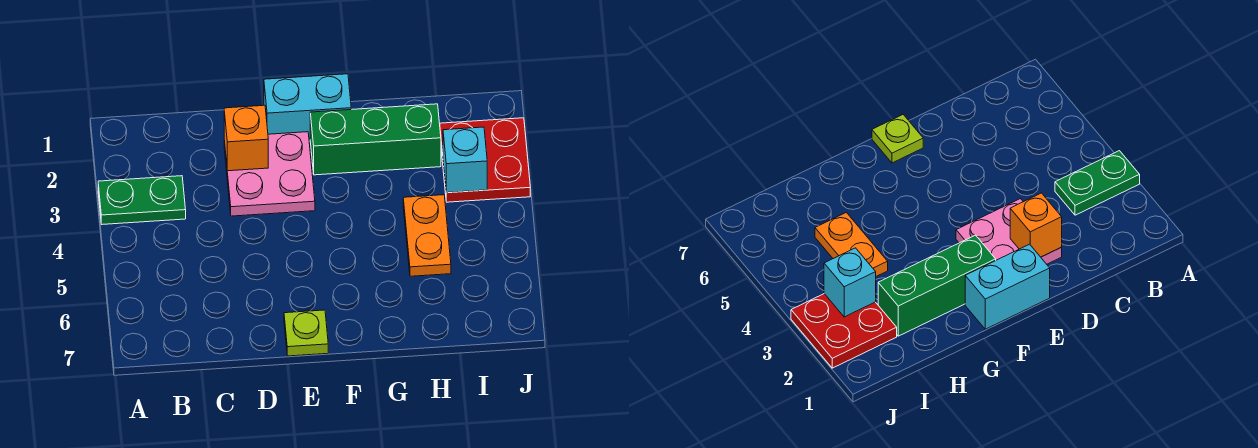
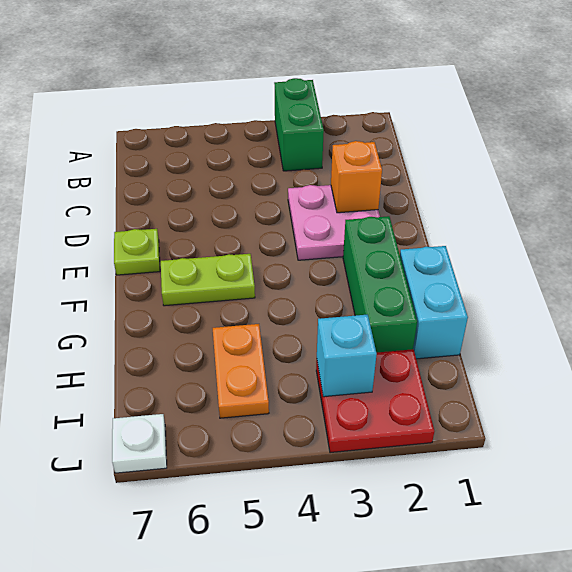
green plate A3:B3 level 1 -> green brick A3:B3 level 1
cyan brick E1:F1 level 1 -> cyan brick G1:H1 level 1
none -> lime plate F5:F6 level 1
orange plate H4:H5 level 1 -> orange plate H5:I5 level 1
none -> white plate J7 level 1

